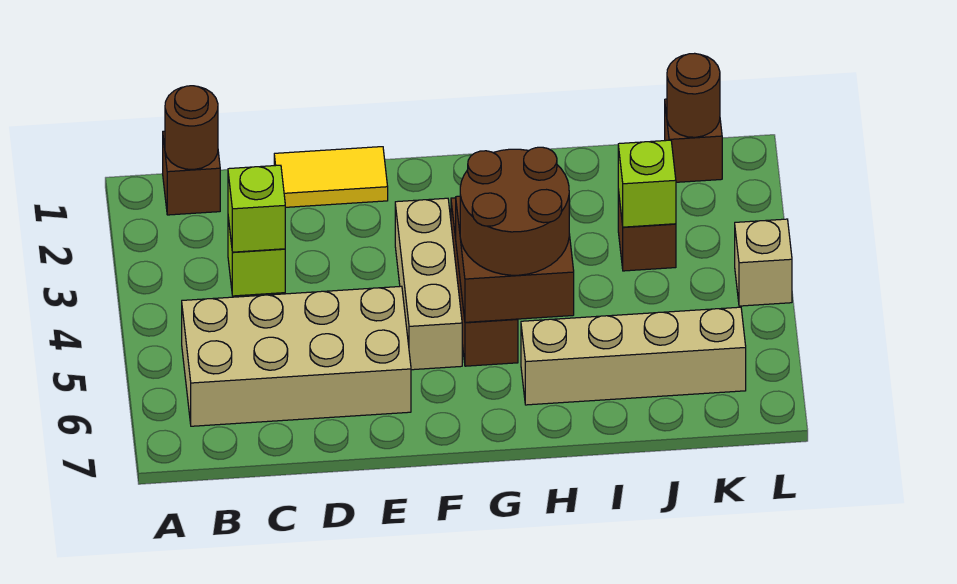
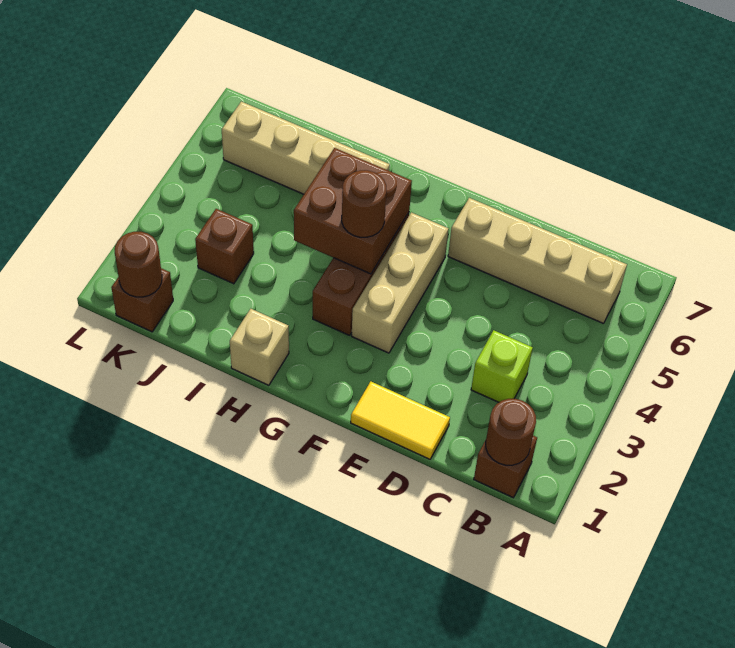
tan brick B5:E6 level 1 -> tan brick B6:E6 level 1
lime brick C3 level 2 -> none
brown round brick G4:H5 level 3 -> brown round brick G4 level 3
lime brick J3 level 2 -> none
tan brick L4 level 1 -> tan brick H1 level 1

